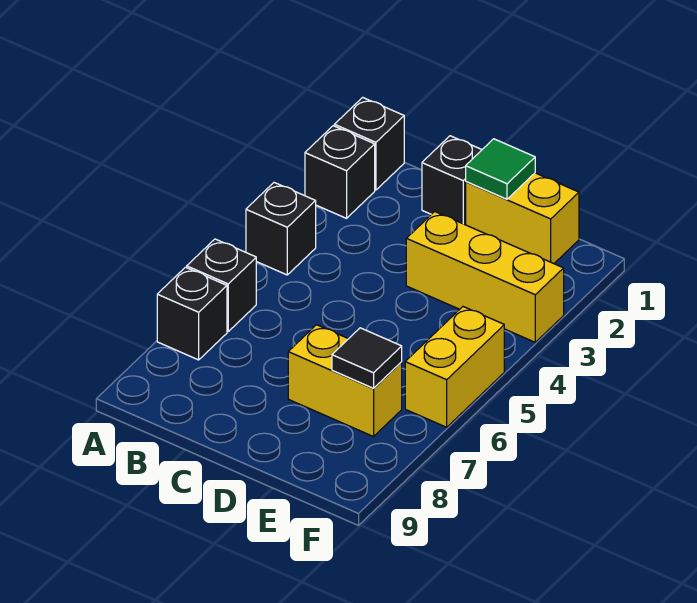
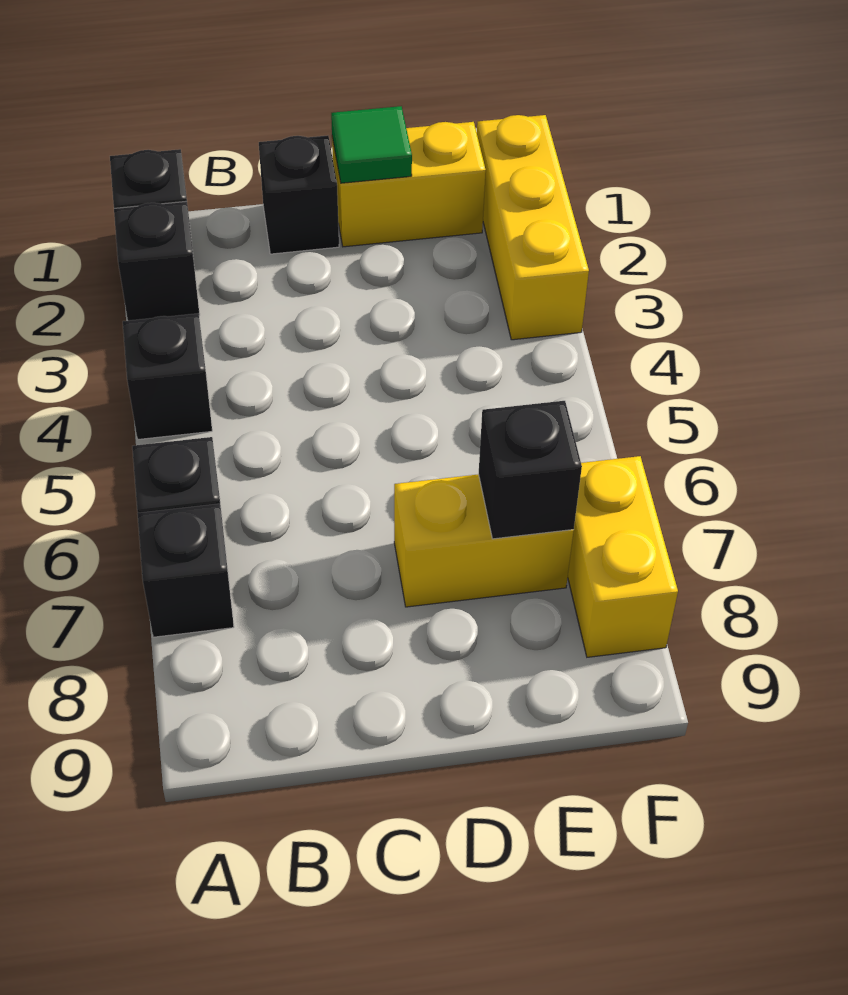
yellow brick D3:F3 level 1 -> yellow brick F1:F3 level 1
black tile E7 level 2 -> black brick E7 level 2
yellow brick F5:F6 level 1 -> yellow brick F7:F8 level 1

